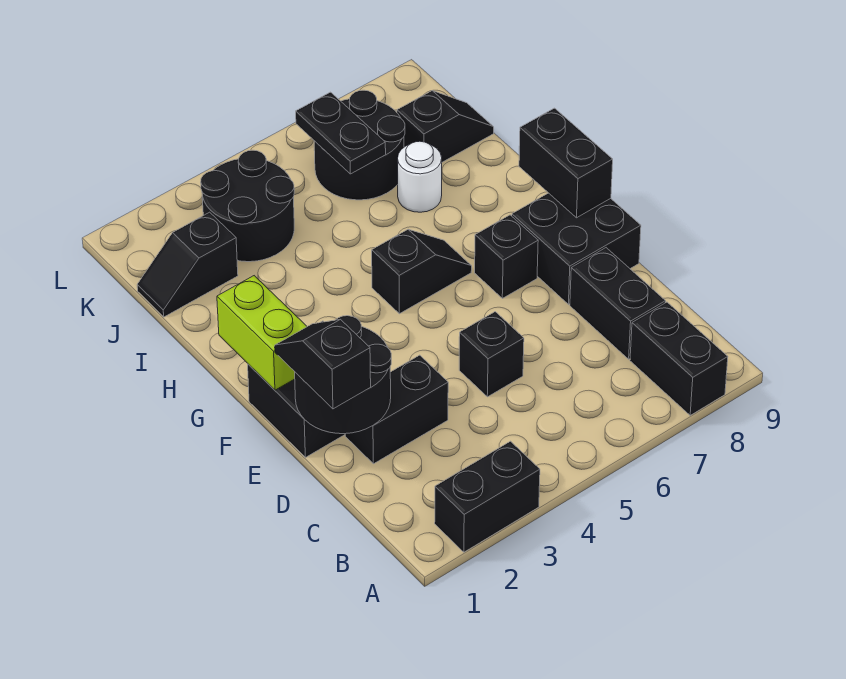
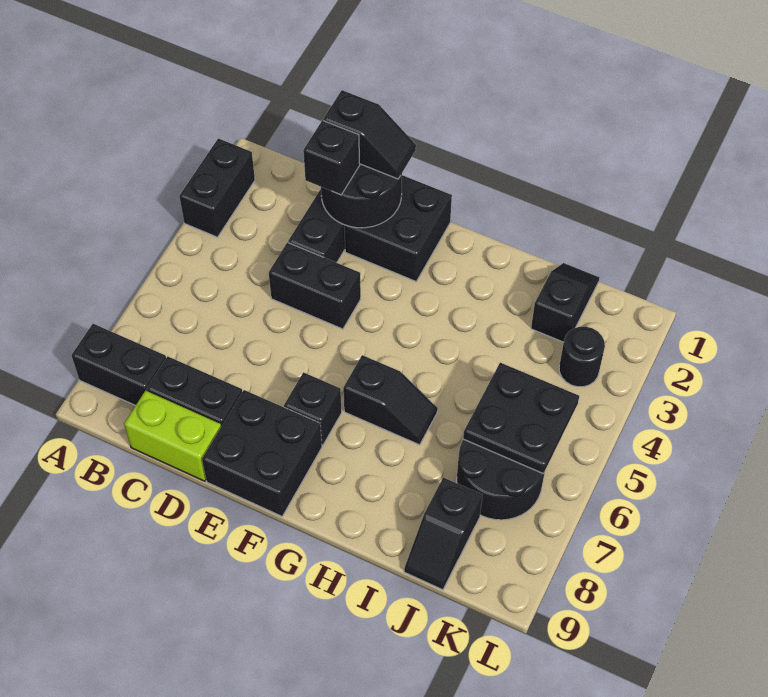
black brick D5 level 1 -> black brick D2 level 3
lime brick F1:G1 level 2 -> lime brick C9:D9 level 1
black brick F9:G9 level 2 -> black brick D4:E4 level 1
black slope G5:G6 level 1 top 5 -> black slope G6:H6 level 1 top G
white round brick I7 level 1 -> none
black round brick J3:K4 level 1 -> black round brick K3 level 1
black plate J6:K6 level 2 -> black plate J5:K6 level 2

